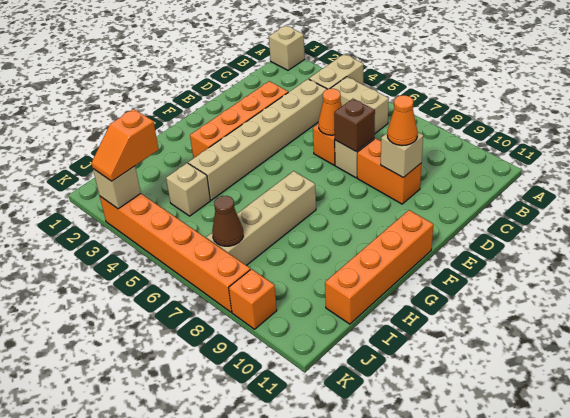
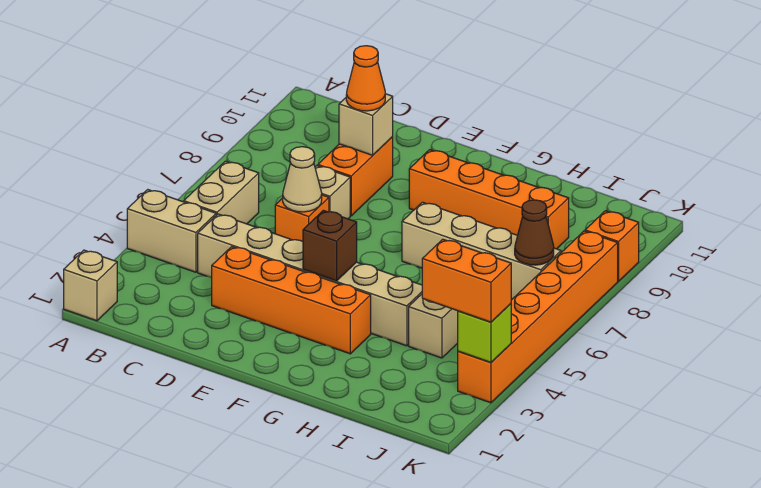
orange cone D6 level 2 -> tan cone D6 level 2
brown brick D7 level 2 -> brown brick F4 level 2
orange brick F11:I11 level 1 -> orange brick F9:I9 level 1
orange slope J3:K3 level 3 top J -> orange brick J3:K3 level 3
tan brick K3 level 2 -> lime brick K3 level 2

